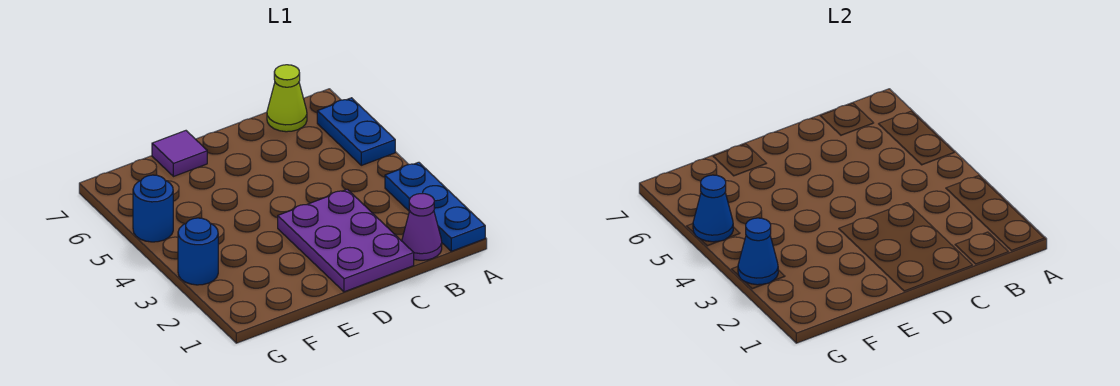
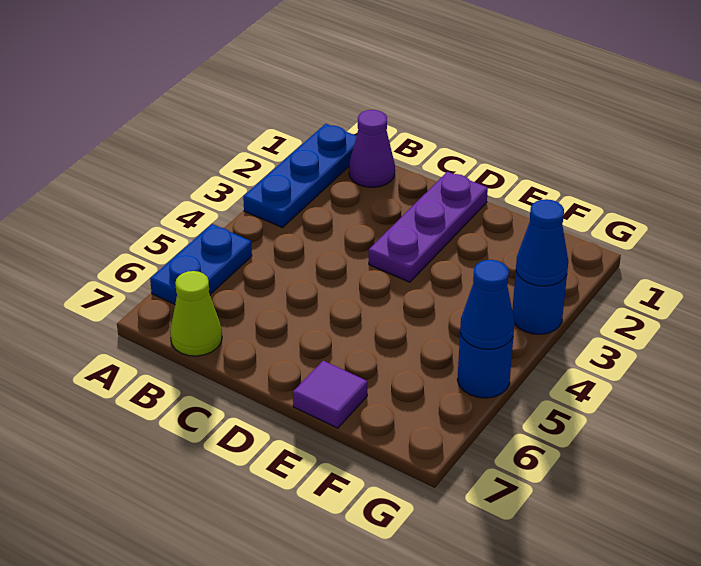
purple plate C1:D3 level 1 -> purple plate D1:D3 level 1

